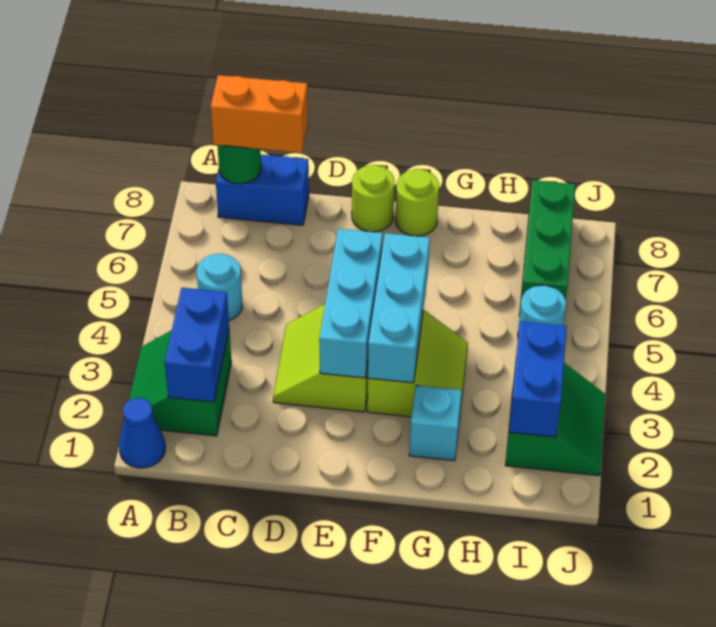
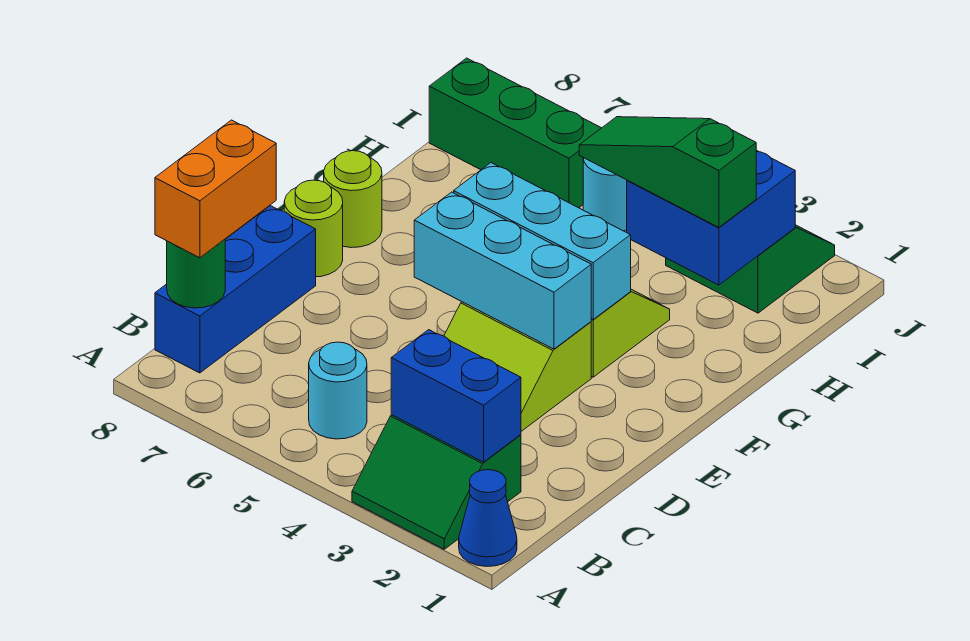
blue brick B8:C8 level 1 -> blue brick B8:D8 level 1
cyan brick G2 level 1 -> none
none -> green slope H2:H4 level 3 top 2
blue brick I2:I3 level 2 -> blue brick H2:I3 level 2

